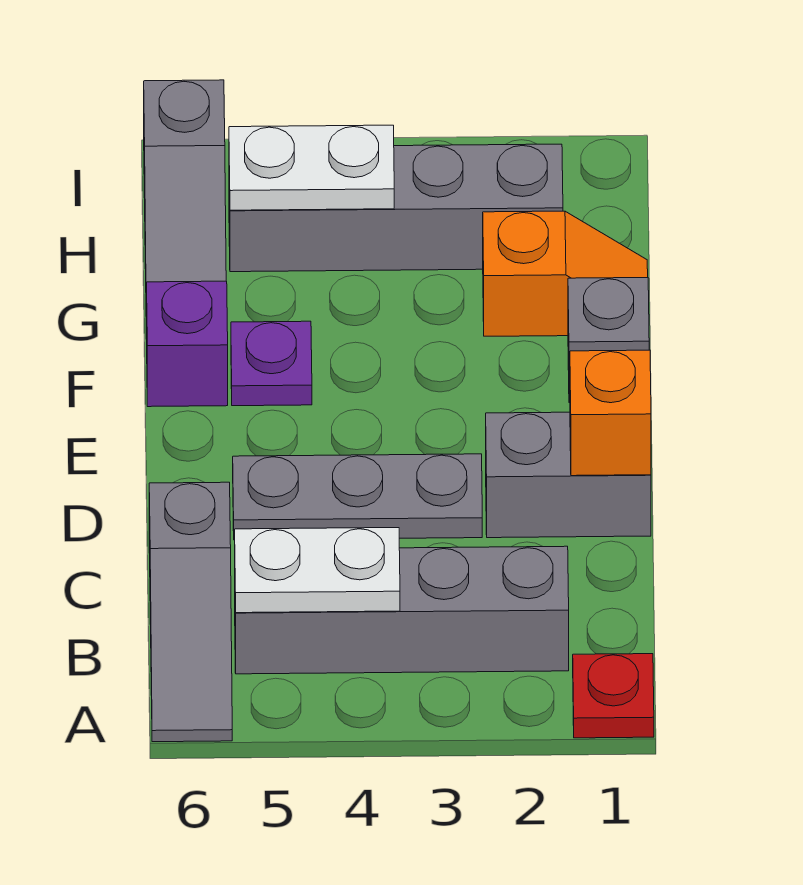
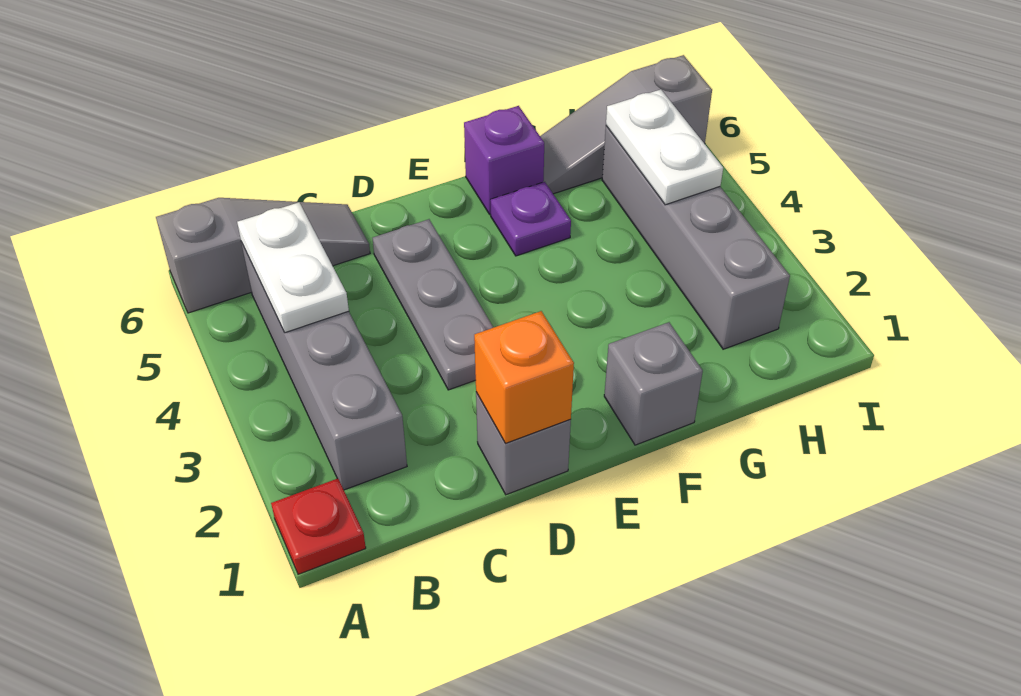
grey slope A6:C6 level 1 top C -> grey slope A6:C6 level 1 top A
grey brick D1:D2 level 1 -> grey brick D1 level 1
orange slope G1:G2 level 1 top 2 -> none

